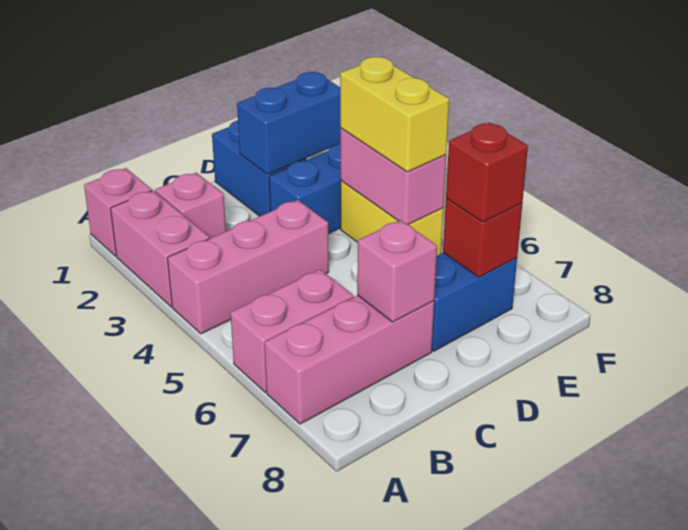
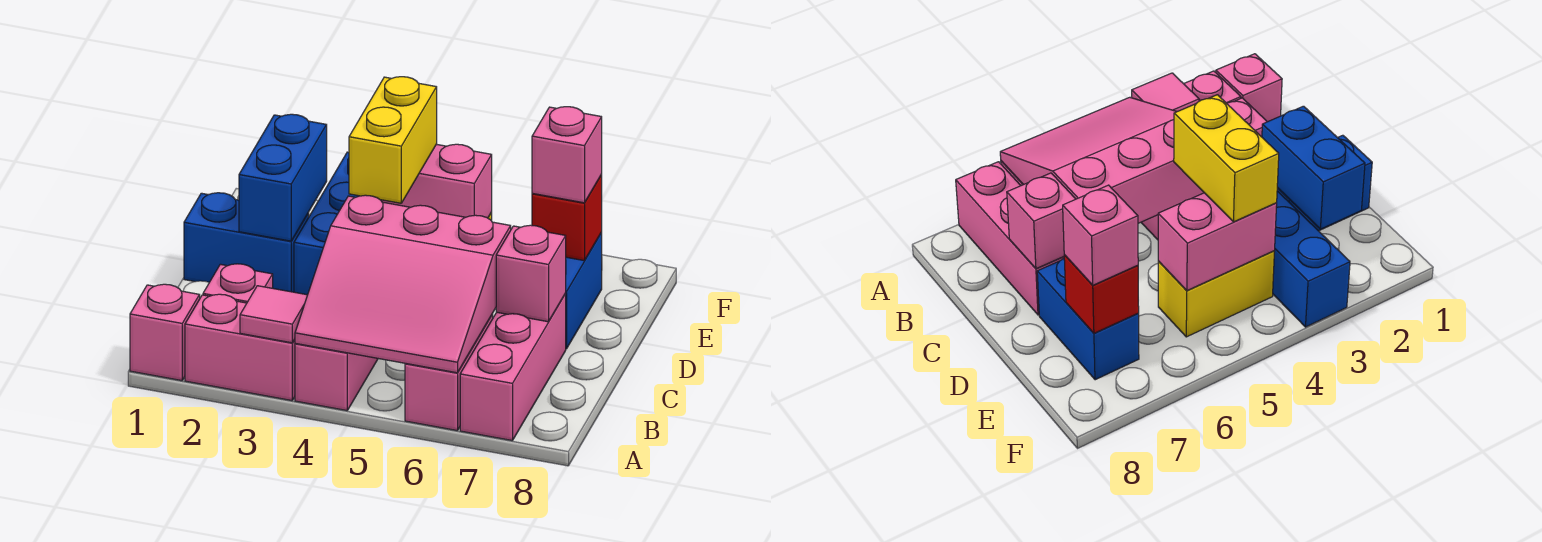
none -> pink tile A3 level 2
none -> pink slope A4:C6 level 2 top C
yellow brick E4:E5 level 3 -> yellow brick D4:E4 level 3
red brick E7 level 3 -> pink brick E7 level 3

